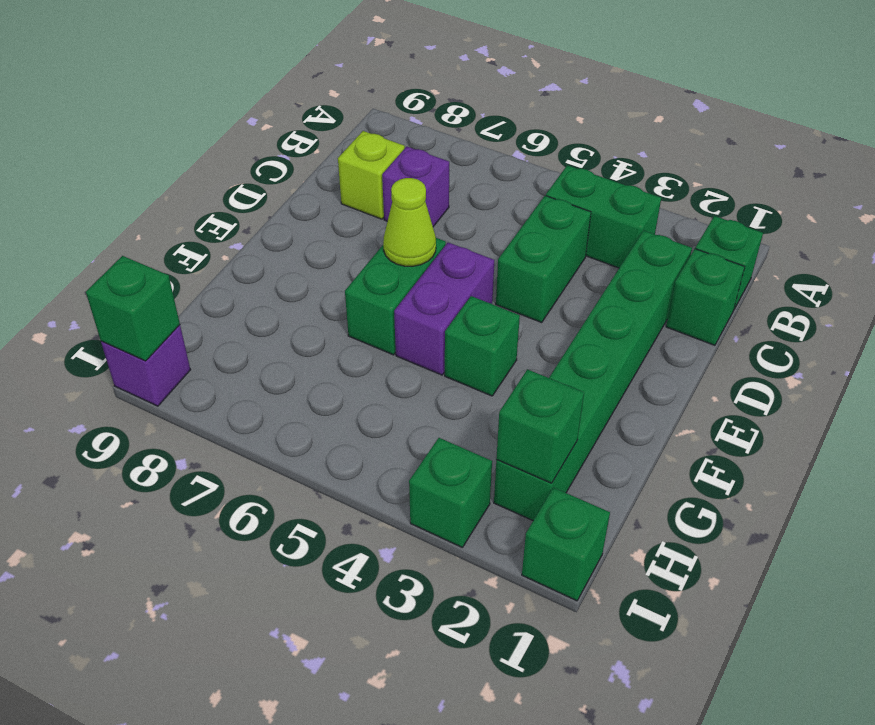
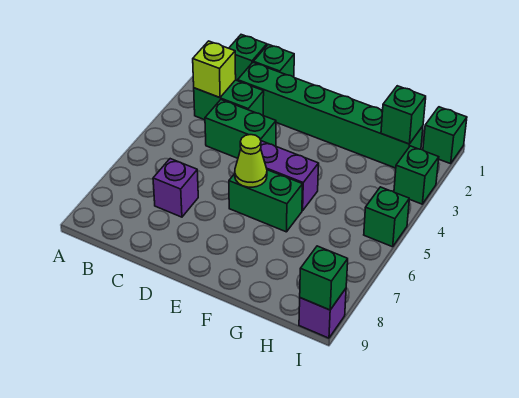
green brick B3:B4 level 1 -> green brick B3:C3 level 1
lime brick C8 level 1 -> lime brick B3 level 2
green brick F4 level 1 -> green brick I5 level 1

